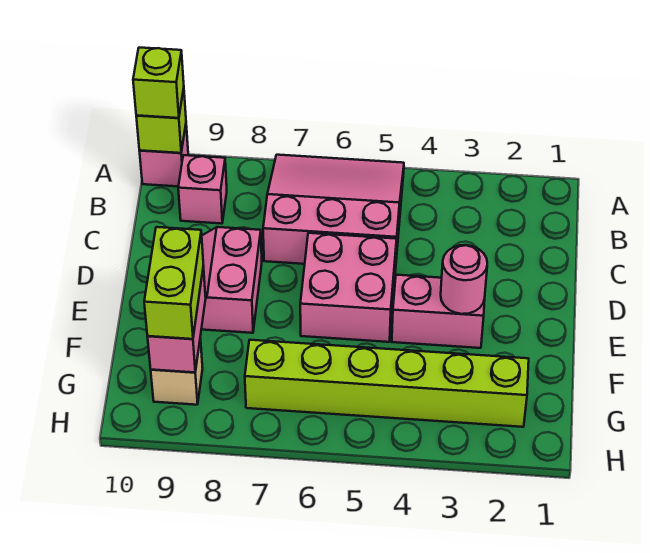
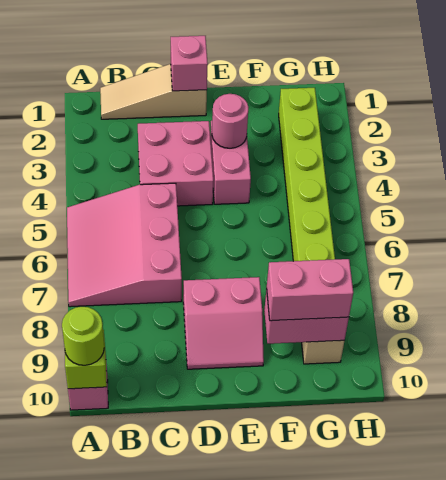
lime brick A10 level 3 -> lime round brick A10 level 3
none -> tan slope B1:D1 level 1 top D
pink brick B9 level 1 -> pink brick D1 level 2
pink brick D5:E6 level 1 -> pink brick C3:D4 level 1
lime brick F9:G9 level 3 -> pink brick F9:G9 level 3

